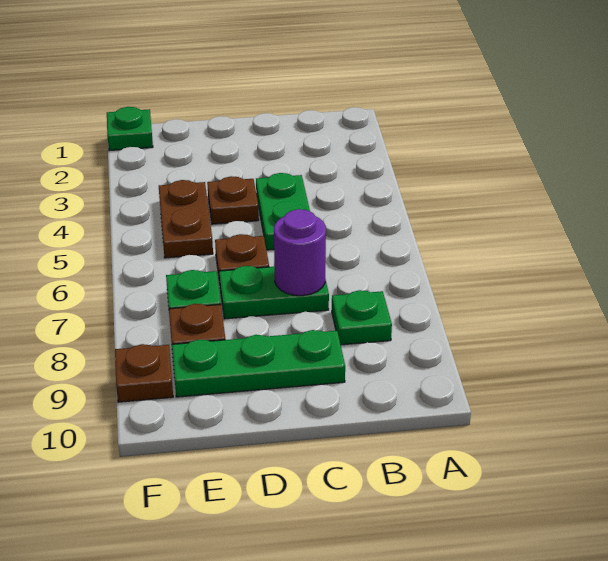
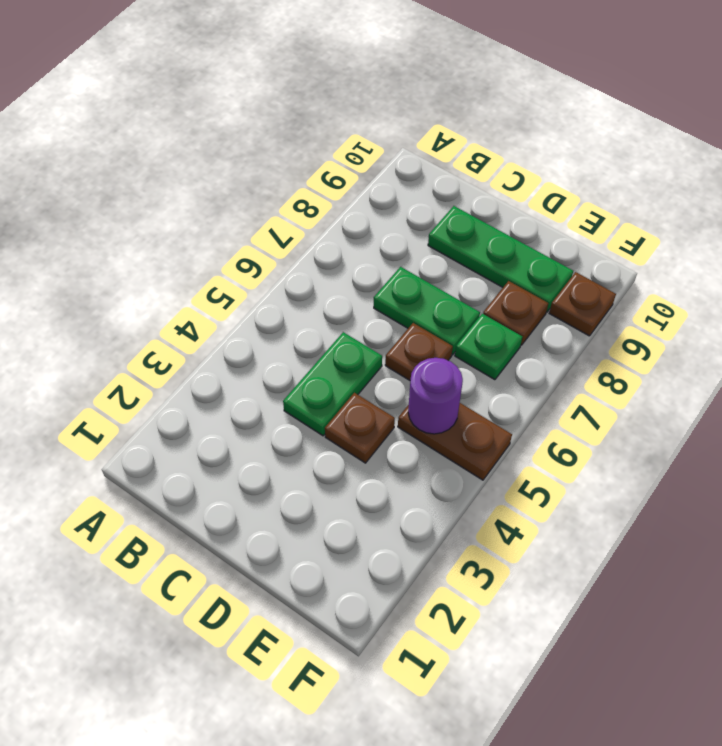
green plate B8 level 1 -> none
purple round brick C7 level 2 -> purple round brick E5 level 2
brown plate E4:E5 level 1 -> brown plate E5:F5 level 1
green plate F1 level 1 -> none

